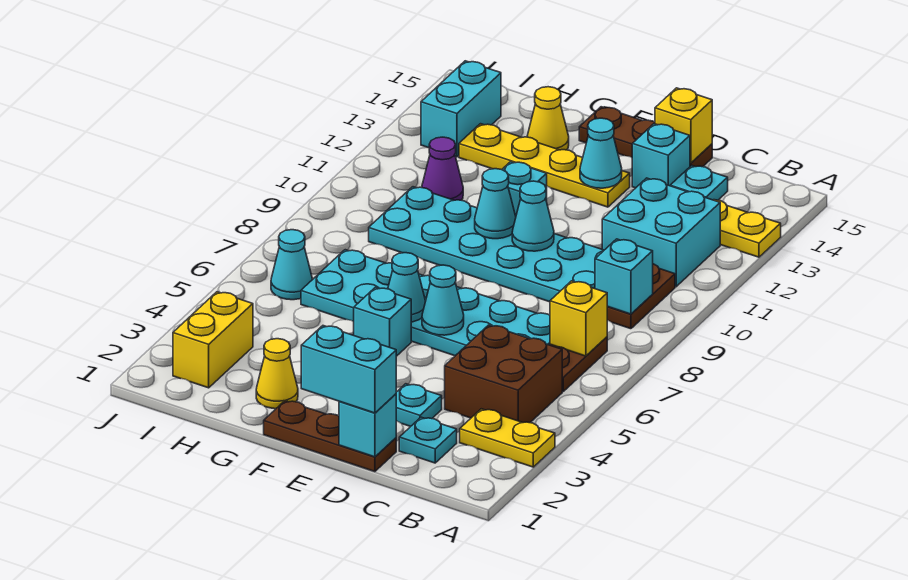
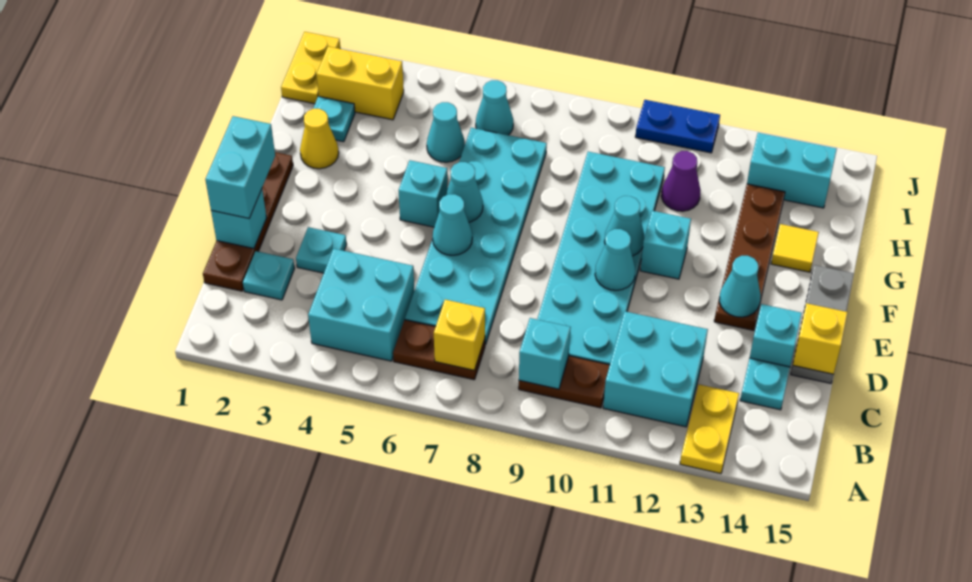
yellow plate A3:B3 level 1 -> yellow plate I1:J1 level 1
brown brick B4:C5 level 1 -> cyan brick B4:C5 level 1
brown plate D1:F1 level 1 -> brown plate C1:F1 level 1
brown plate D15:F15 level 1 -> grey plate D15:F15 level 1
yellow plate E13:H13 level 1 -> brown plate E13:H13 level 1
yellow cone G14 level 1 -> yellow tile G14 level 1
none -> cyan plate H2 level 1
none -> cyan cone H5 level 1
none -> blue plate J10:J11 level 1

